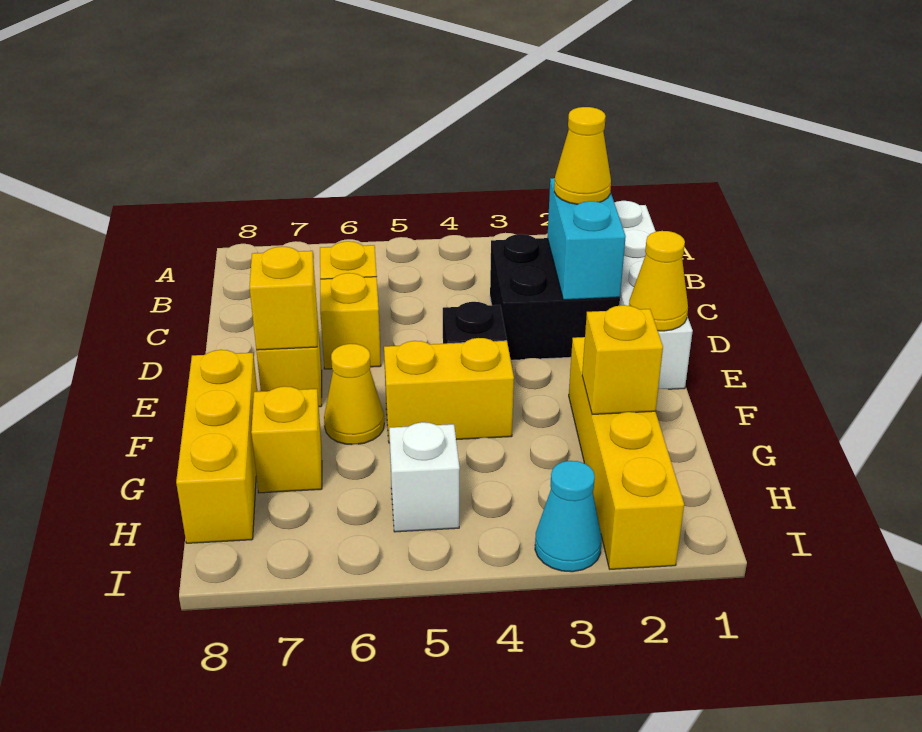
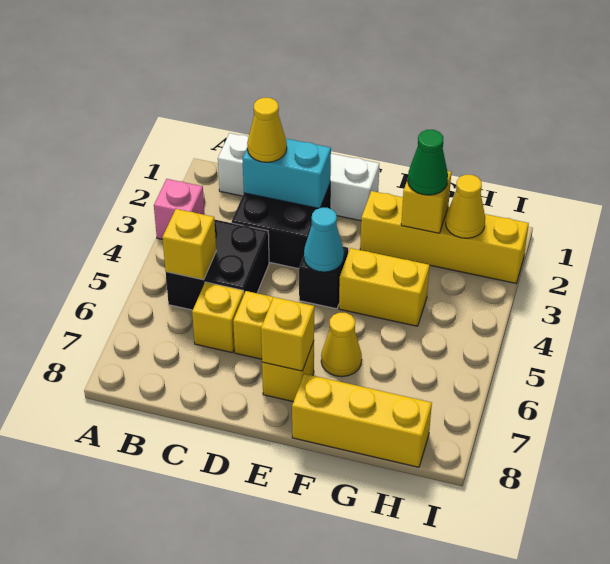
none -> pink brick A3 level 1
none -> black brick B4:C5 level 1
yellow cone E1 level 2 -> yellow cone H2 level 2
yellow brick F4:F5 level 1 -> yellow brick F4:G4 level 1
none -> green cone G2 level 3
yellow brick G7 level 1 -> yellow brick B5 level 2
white brick H5 level 1 -> none
cyan cone I3 level 1 -> cyan cone E4 level 2

